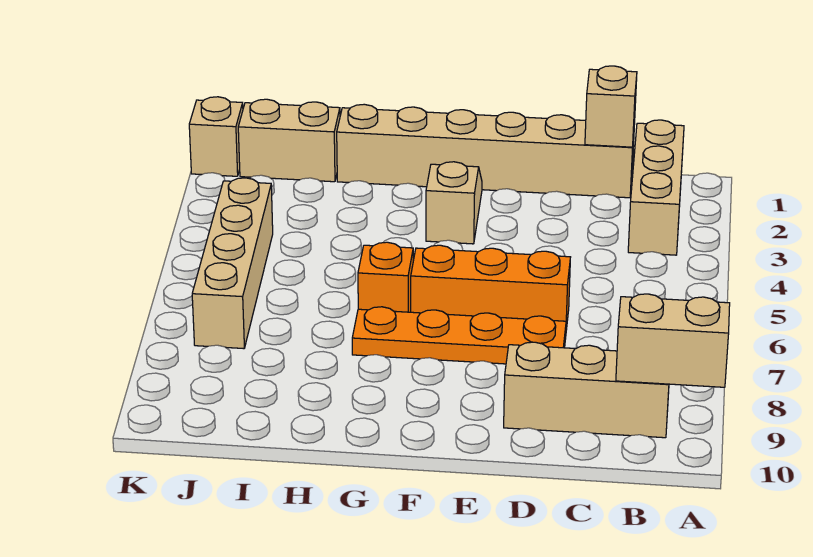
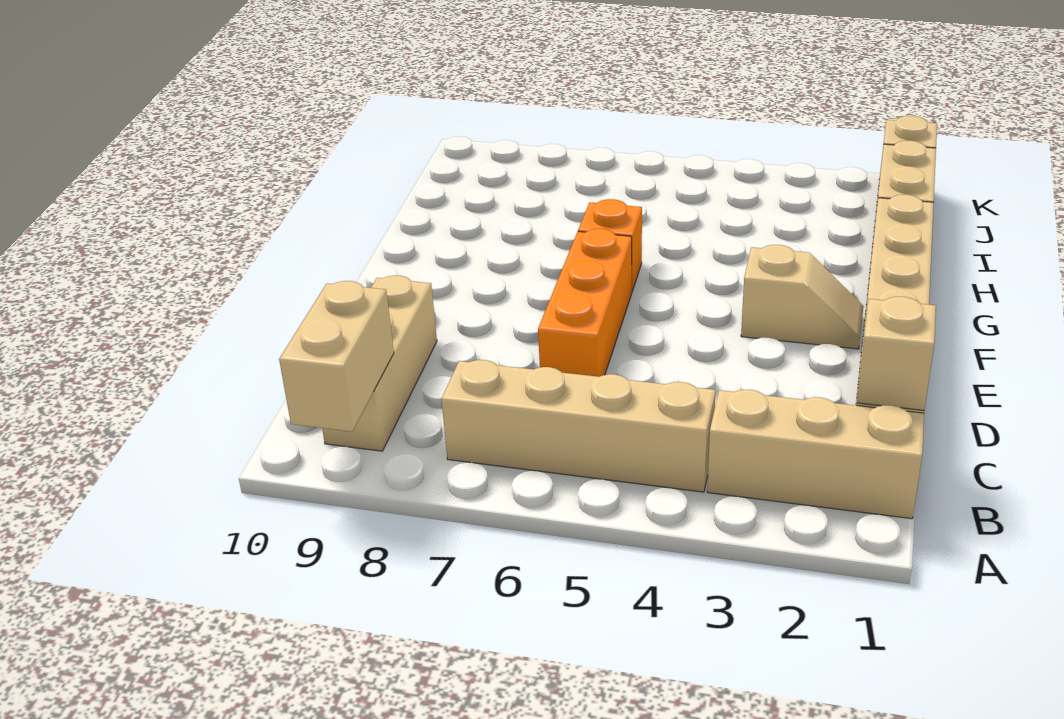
orange plate D7:G7 level 1 -> none
tan brick J4:J7 level 1 -> tan brick B4:B7 level 1

